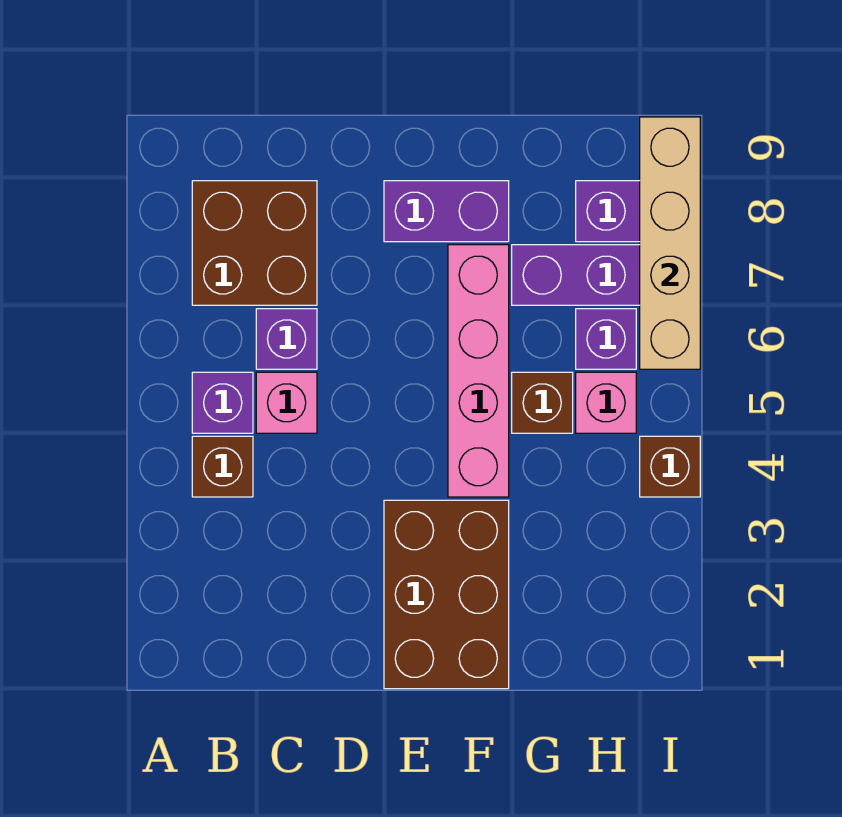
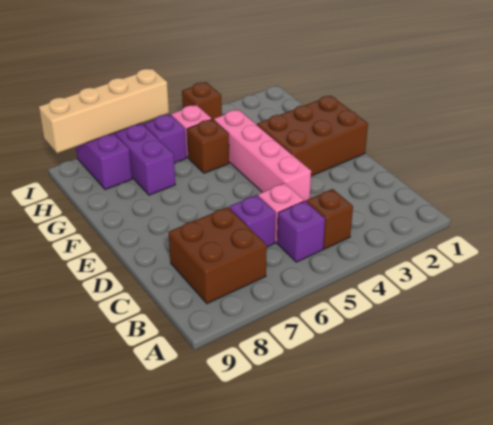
purple brick E8:F8 level 1 -> none
pink brick F4:F7 level 1 -> pink brick D4:G4 level 1

